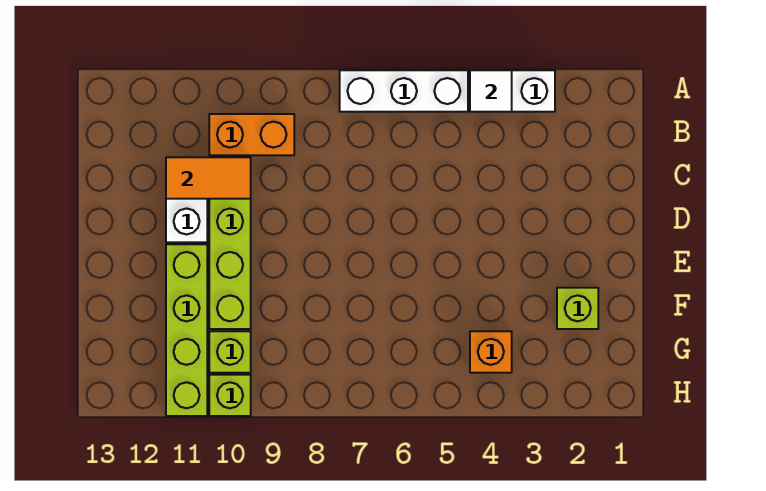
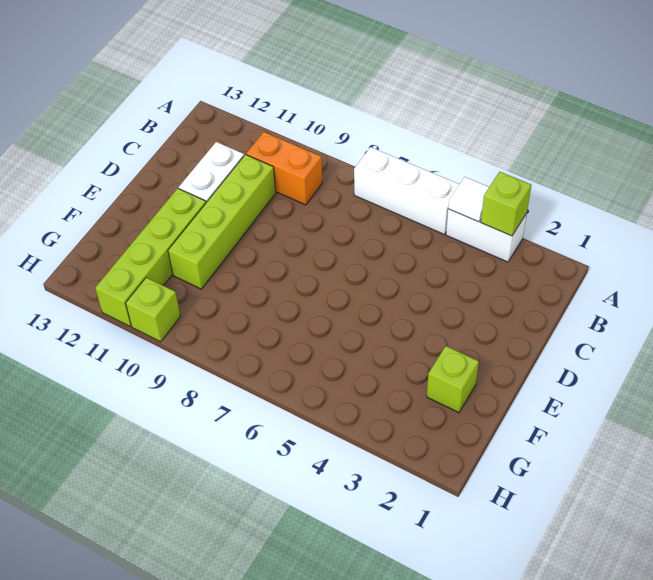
orange tile C10:C11 level 2 -> none
orange brick G4 level 1 -> none
lime brick G10 level 1 -> lime brick A3 level 2

